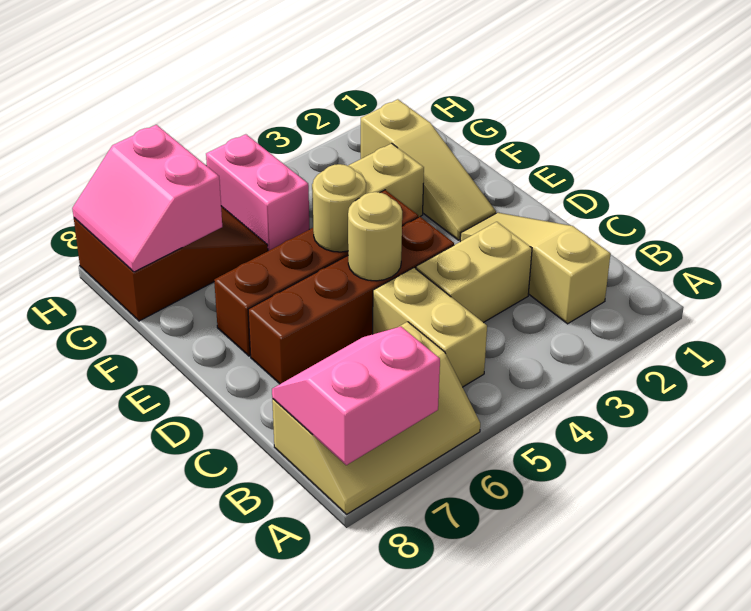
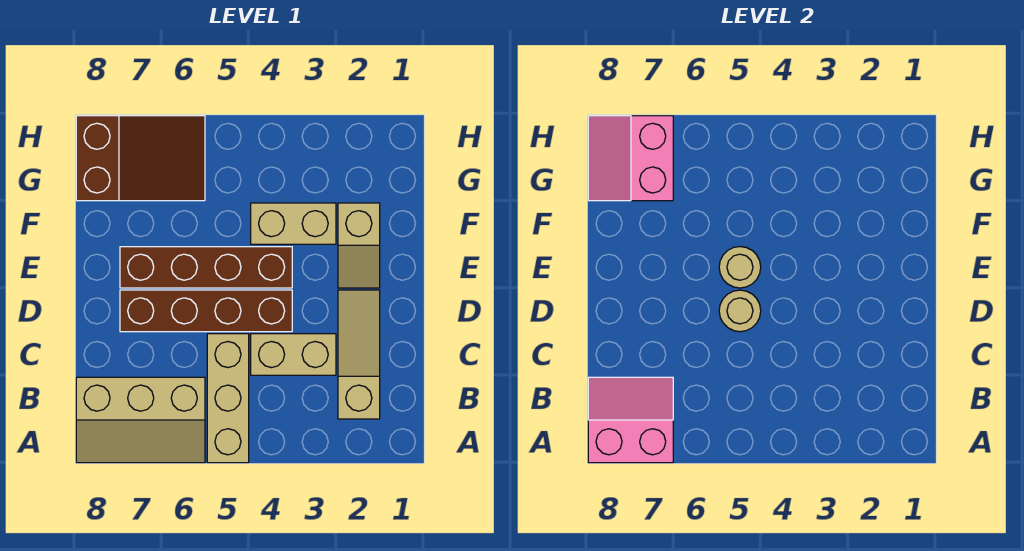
tan brick B5:C5 level 1 -> tan brick A5:C5 level 1
tan slope E2:G2 level 1 top G -> tan slope E2:F2 level 1 top F
pink brick G5:H5 level 1 -> none

